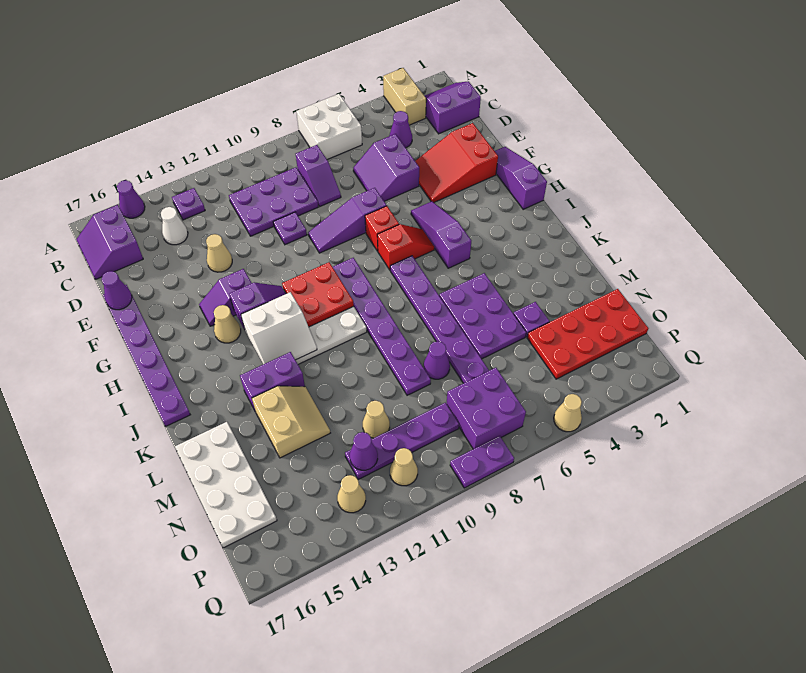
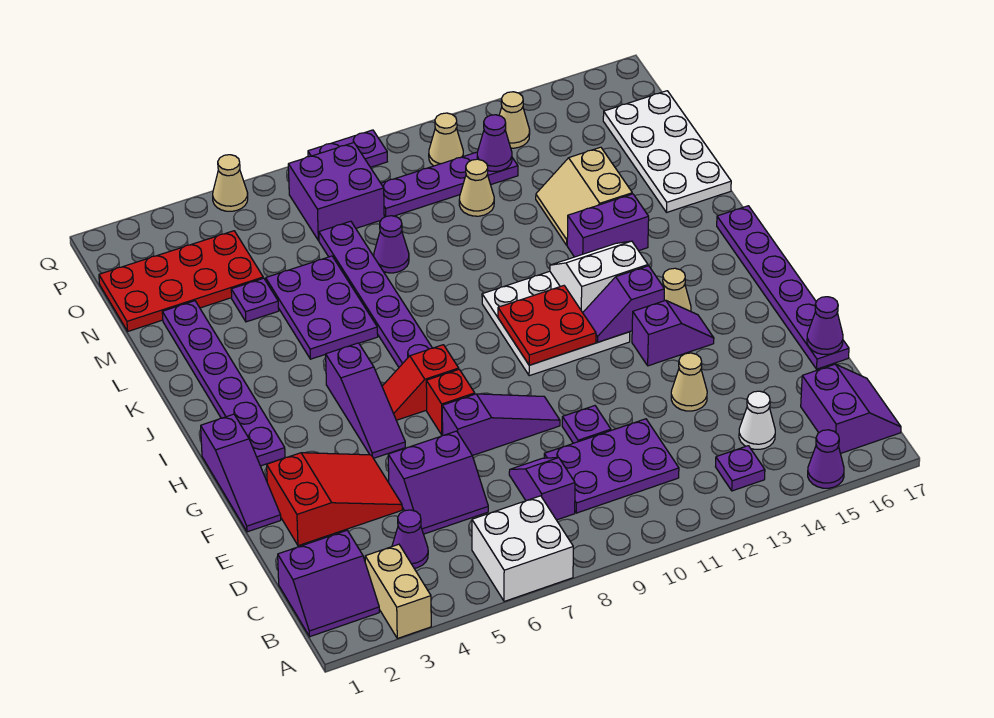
purple slope D5:E6 level 1 top 5 -> purple slope D5:E6 level 1 top E
purple plate H9:M9 level 1 -> purple plate H2:M2 level 1

